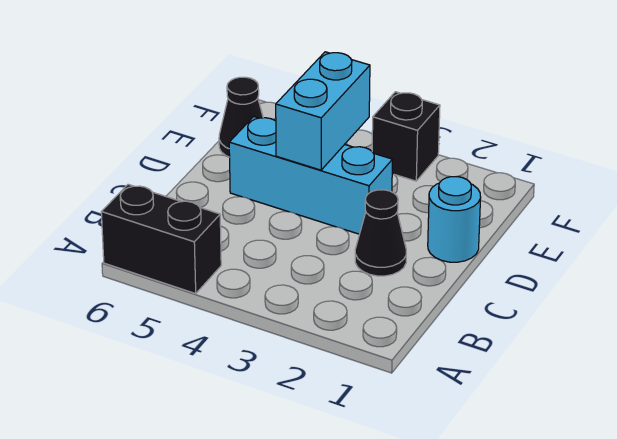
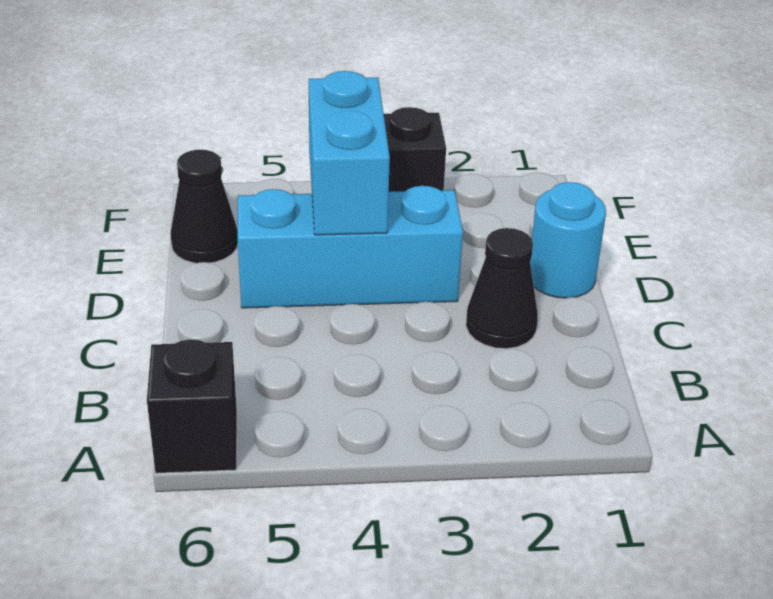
black brick A5:A6 level 1 -> black brick A6 level 1

